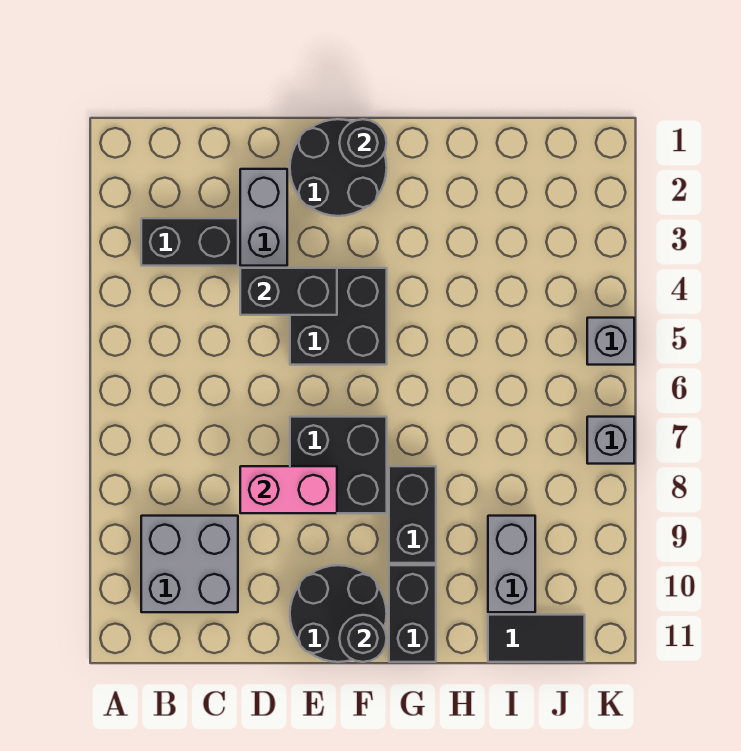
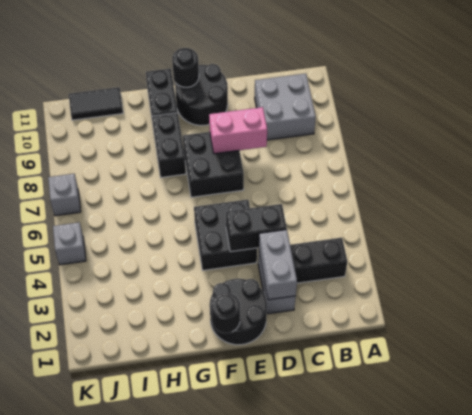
grey brick I9:I10 level 1 -> grey brick D2:D3 level 2

